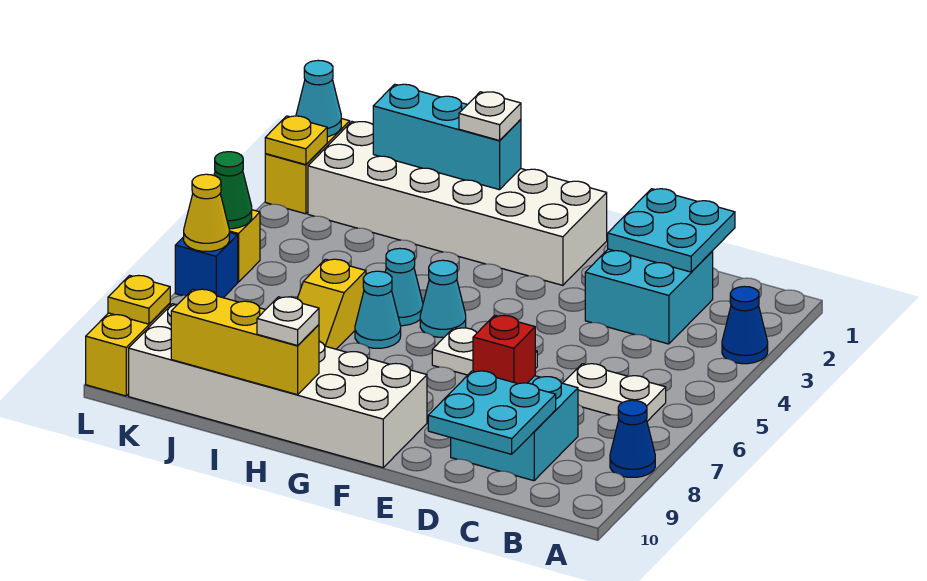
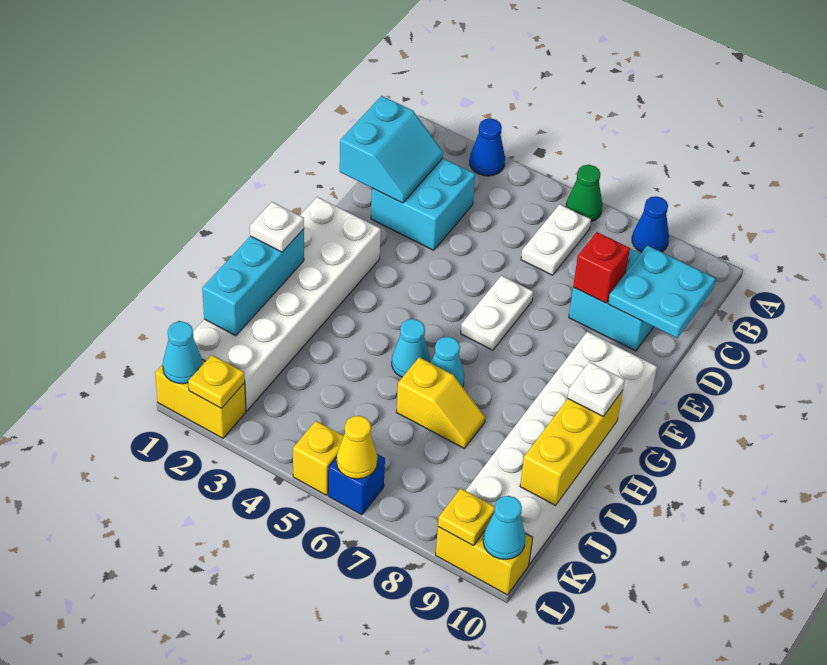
cyan plate C1:D2 level 2 -> cyan slope C1:D2 level 2 top 1
cyan cone G5 level 1 -> cyan cone L10 level 2
green cone L5 level 2 -> green cone A6 level 1

